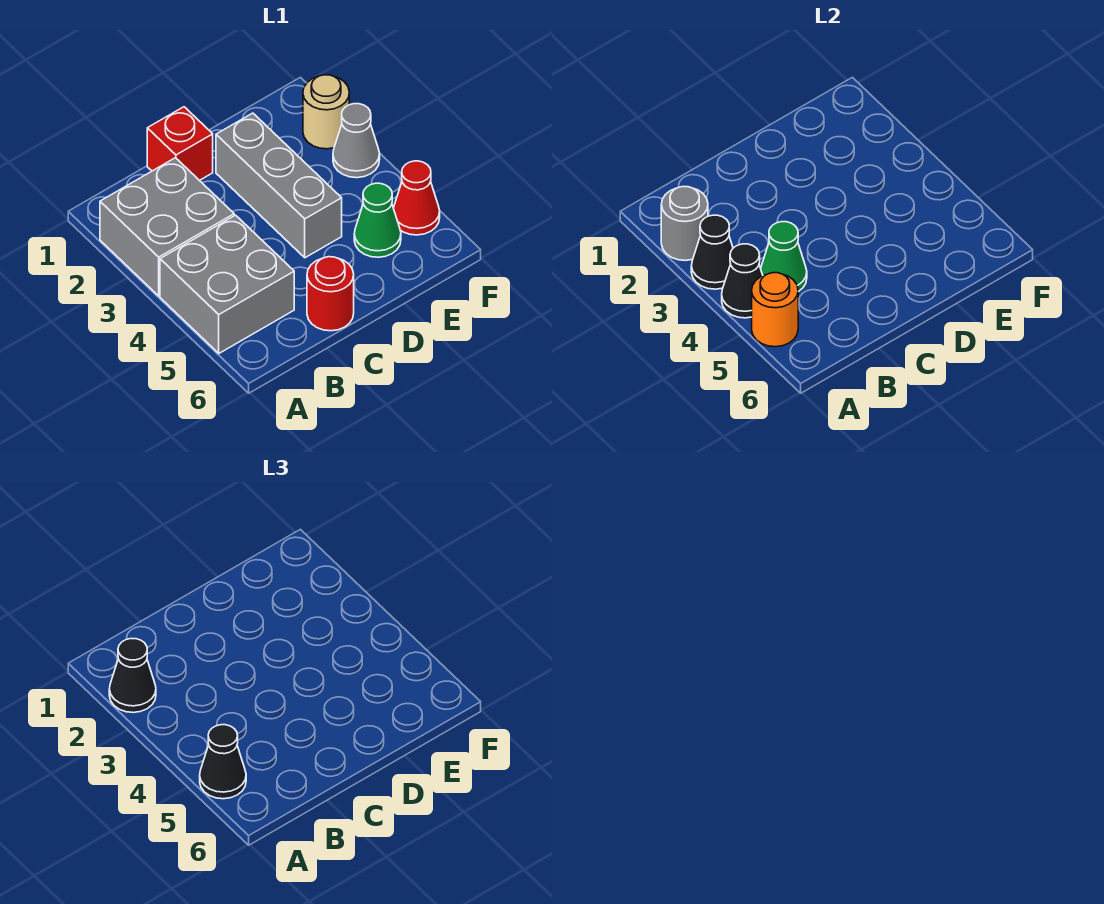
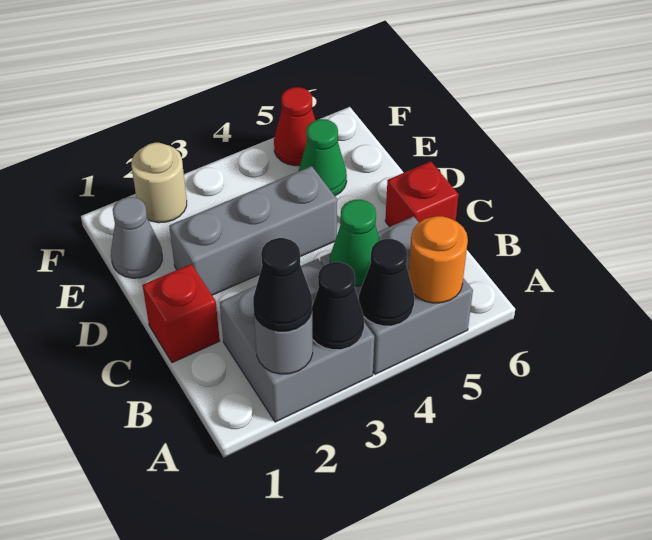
black cone A5 level 3 -> none
red round brick C6 level 1 -> red brick C6 level 1
grey cone F3 level 1 -> grey cone E1 level 1

